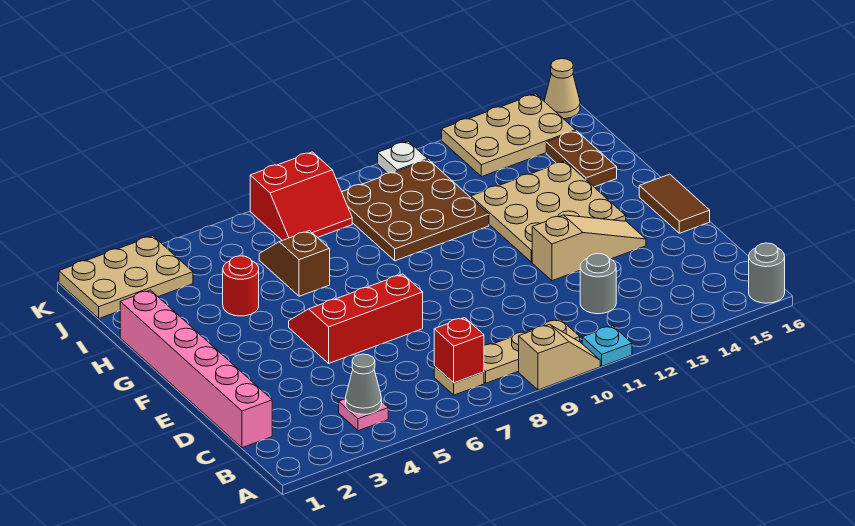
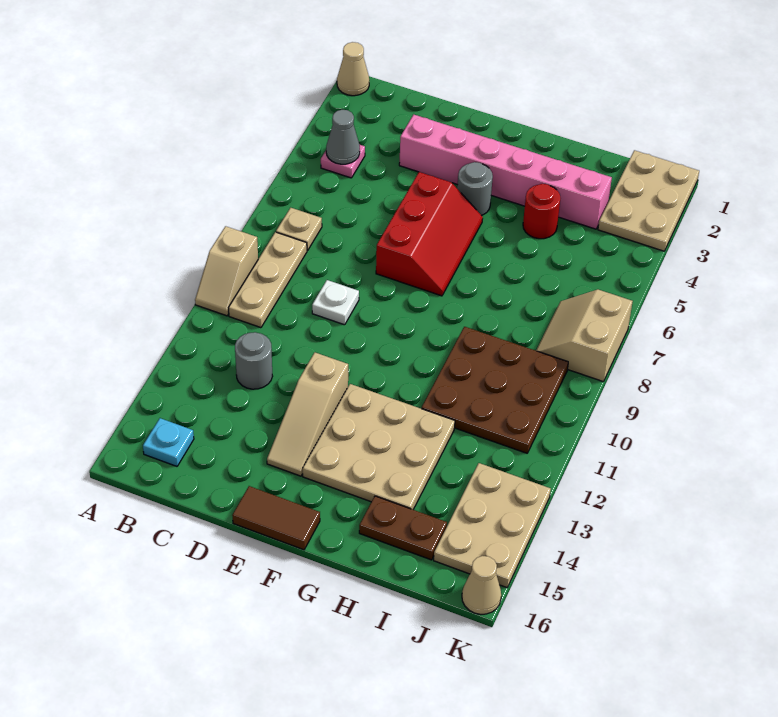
none -> tan cone A1 level 1
cyan plate A11 level 1 -> cyan plate B15 level 1
grey round brick A16 level 1 -> grey round brick F4 level 1
red brick B7 level 2 -> none
pink brick C1:H1 level 1 -> pink brick D3:I3 level 1
brown slope H6:I6 level 1 top H -> none
red slope J7:K8 level 1 top K -> tan slope J7:K8 level 1 top K
white plate K11 level 1 -> white plate D9 level 1

